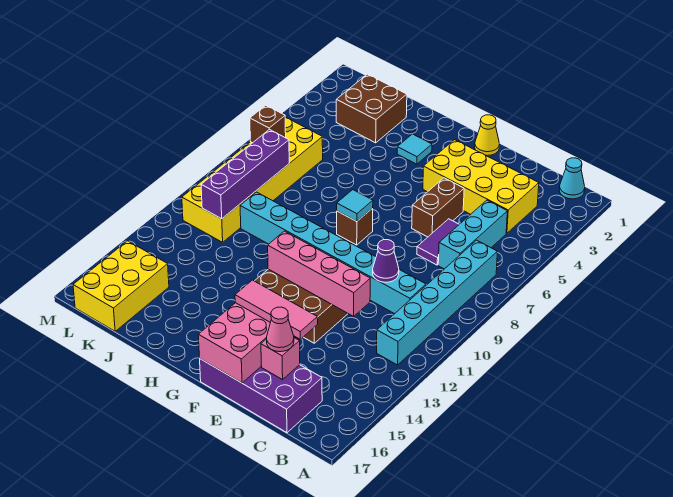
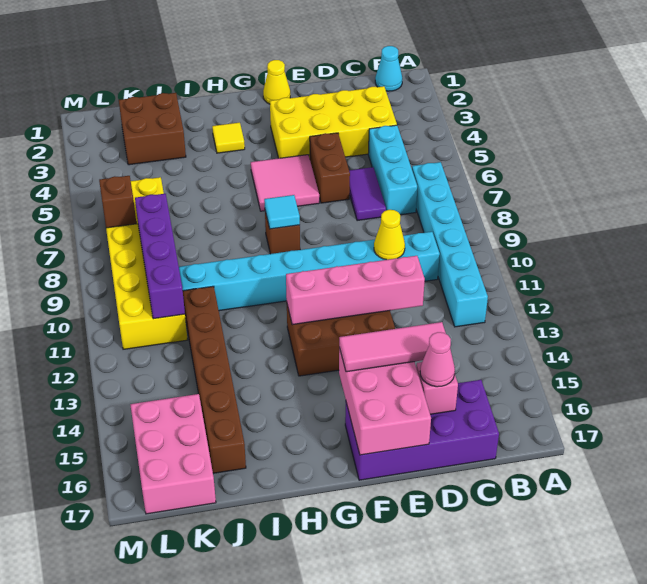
purple cone D10 level 2 -> yellow cone D10 level 2
none -> pink tile F5:G6 level 1
cyan tile H3 level 1 -> yellow tile H3 level 1
none -> brown brick J11:J16 level 1
yellow brick K15:L17 level 1 -> pink brick K15:L17 level 1

